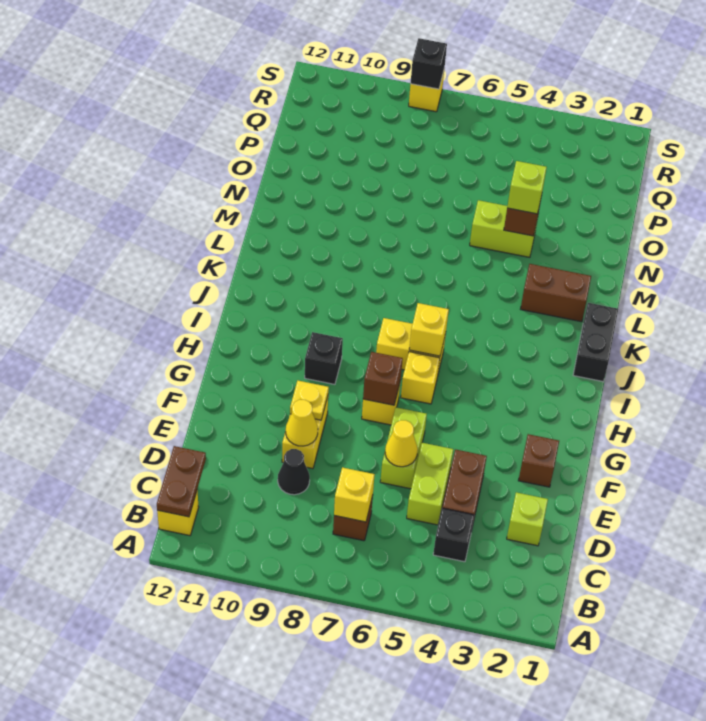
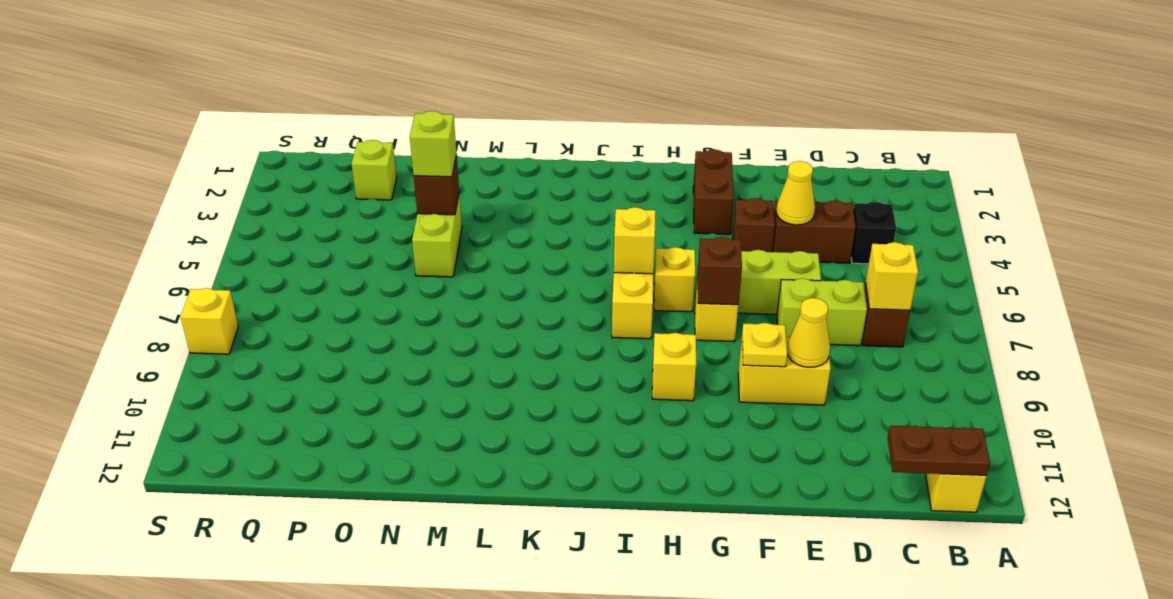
lime brick D2 level 1 -> lime brick P2 level 1
lime brick D5:E5 level 1 -> lime brick D7:E7 level 1
black cone D9 level 1 -> none
yellow cone E6 level 2 -> yellow cone E4 level 2
brown brick F2 level 1 -> brown brick F4 level 1
black brick H9 level 1 -> yellow brick H9 level 1
black brick J1:K1 level 1 -> none
brown brick L2:L3 level 1 -> brown brick G2:G3 level 1
black brick S8 level 2 -> none

